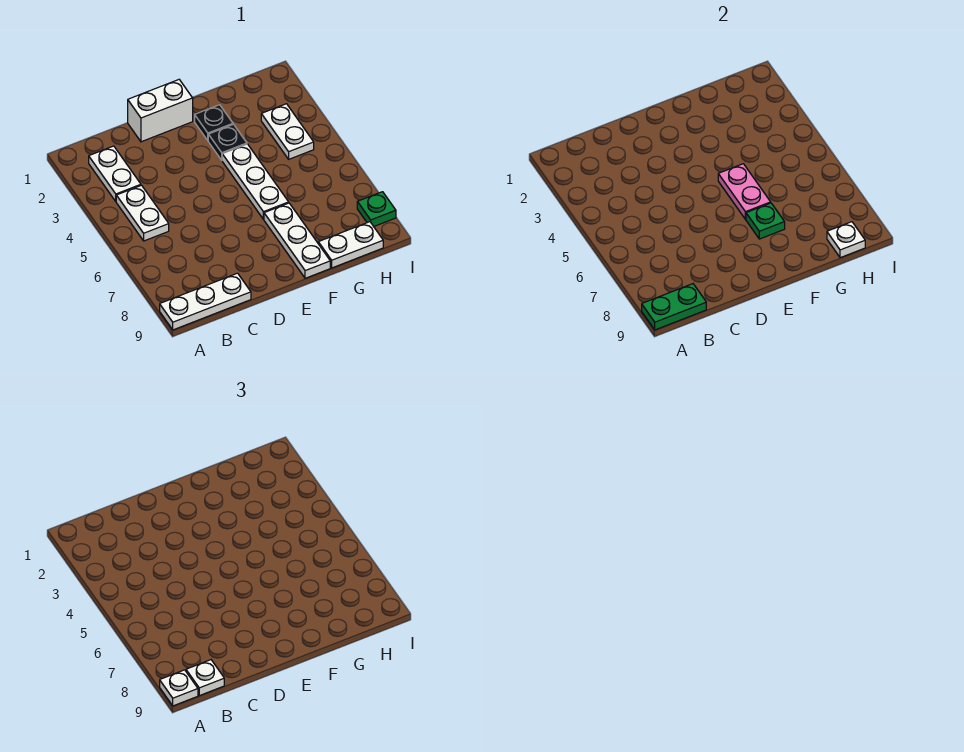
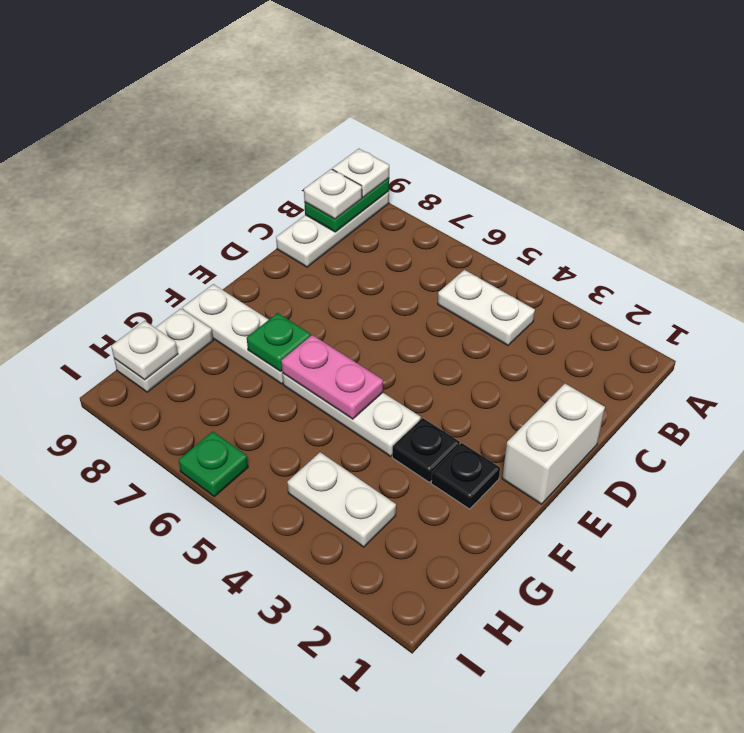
white plate B2:B3 level 1 -> none
green plate I8 level 1 -> green plate I6 level 1

